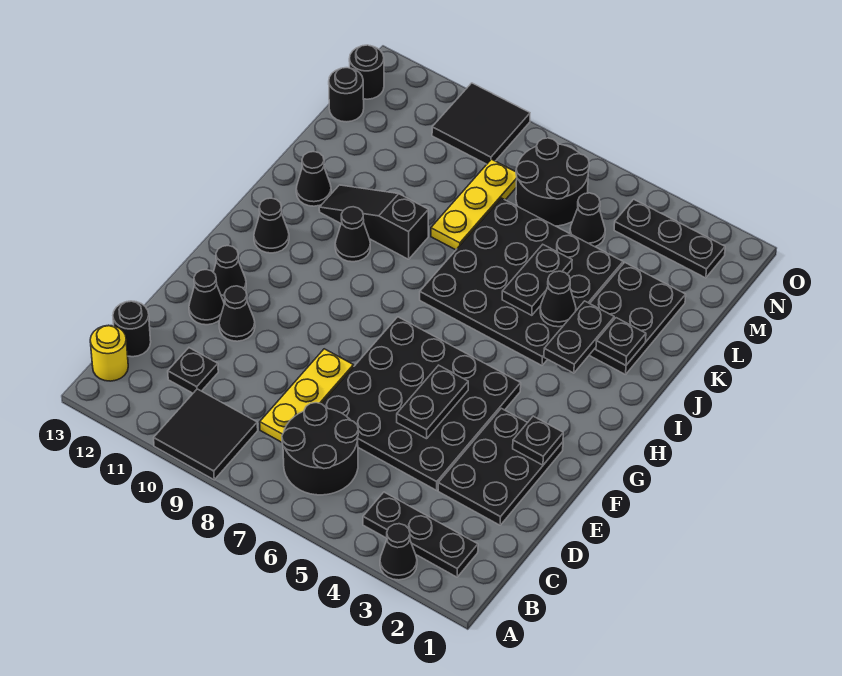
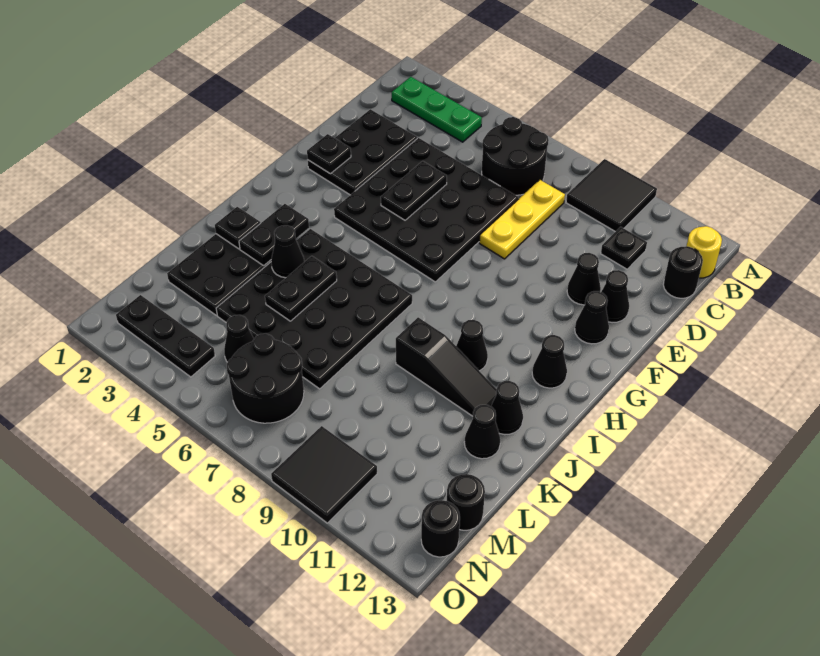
black cone A3 level 1 -> black cone K12 level 1
black plate B2:B4 level 1 -> green plate B2:B4 level 1
yellow plate K8:M8 level 1 -> none

